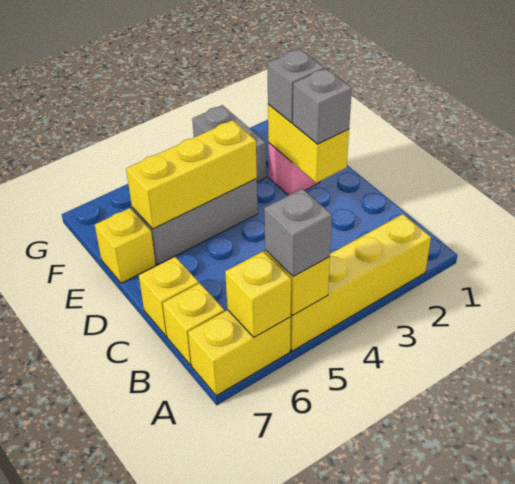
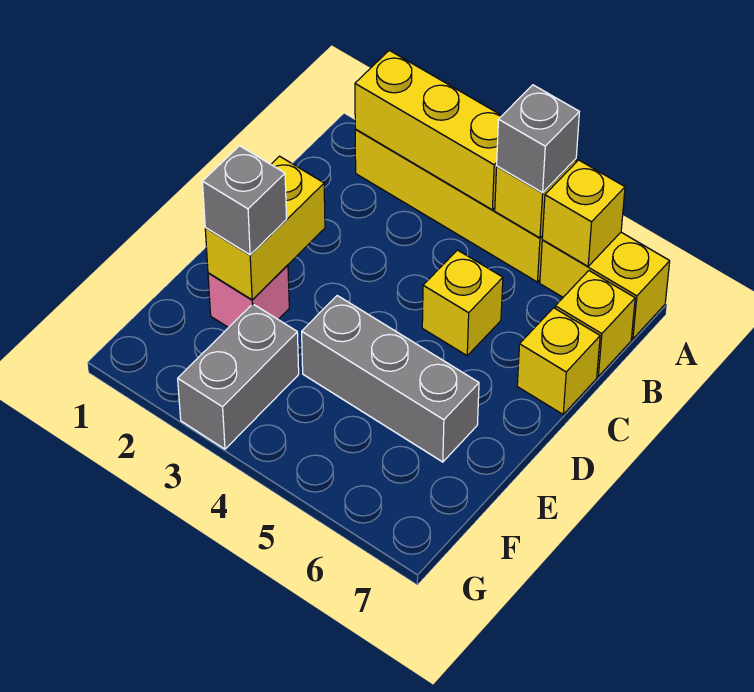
grey brick D2 level 3 -> none
yellow brick E4:E6 level 2 -> yellow brick A2:A4 level 2
yellow brick E7 level 1 -> yellow brick C5 level 1

